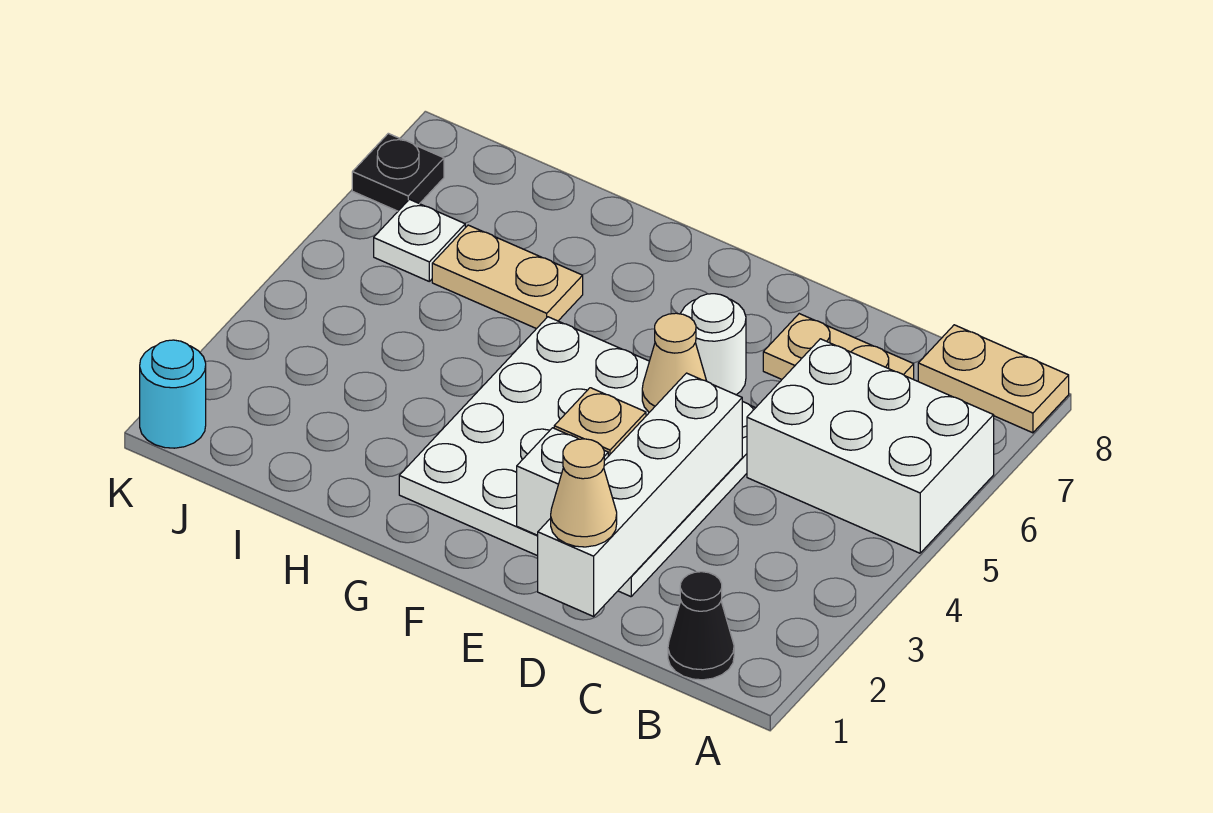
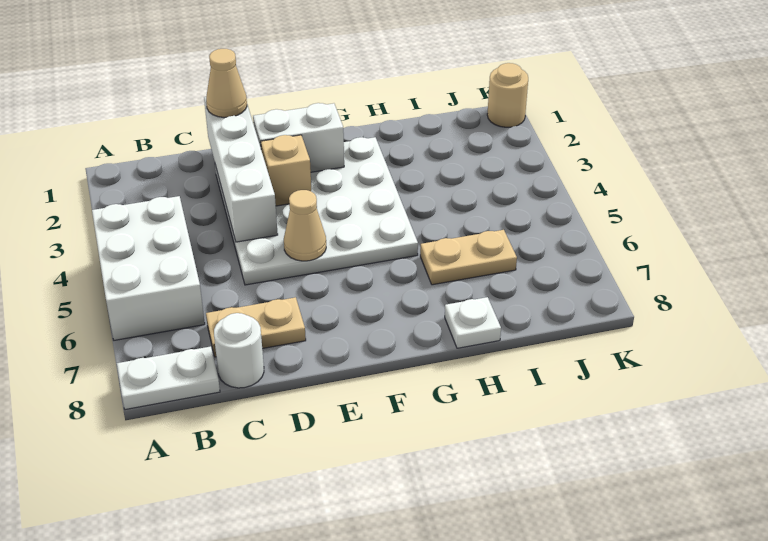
white brick A5:C6 level 1 -> white brick A4:B6 level 1
tan plate A8:B8 level 1 -> white plate A8:B8 level 1
black cone B1 level 1 -> none
white brick E2 level 2 -> white brick E2:F2 level 2
white round brick E6 level 1 -> white round brick C8 level 1
white plate J6 level 1 -> white plate H8 level 1
cyan round brick K1 level 1 -> tan round brick K1 level 1
black plate K7 level 1 -> none

